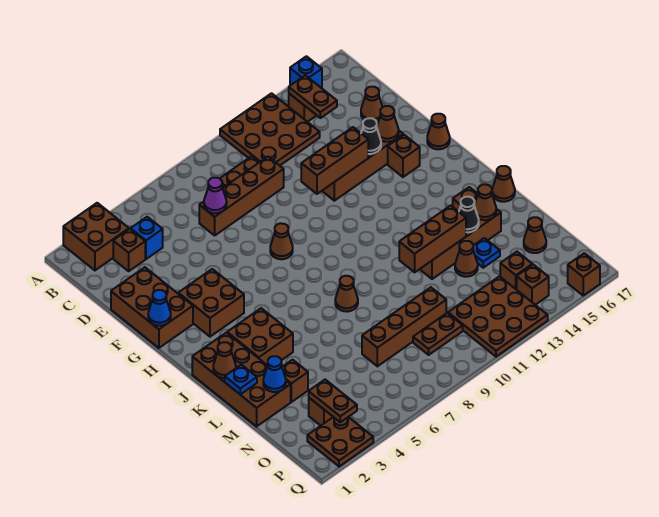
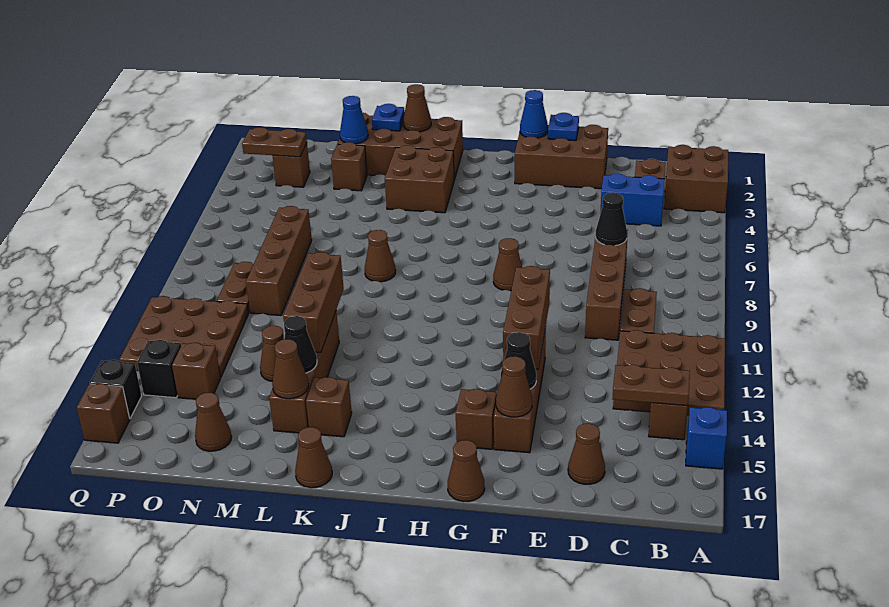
blue brick C4 level 1 -> blue brick C4:D4 level 1
purple cone D7 level 2 -> black cone D7 level 2
brown brick G3:H4 level 1 -> none
blue plate M14 level 1 -> blue plate F1 level 2
brown plate P2:Q3 level 1 -> none
brown brick P14 level 1 -> black brick P14 level 1
none -> black brick Q15 level 1

